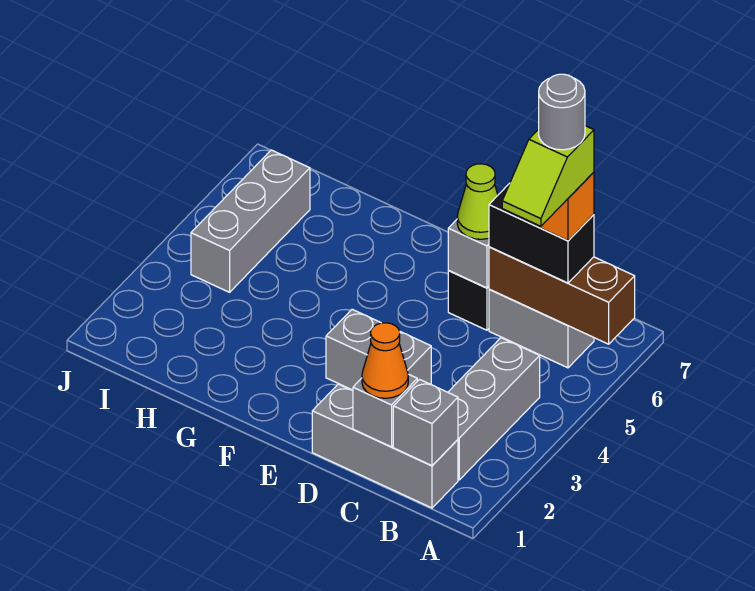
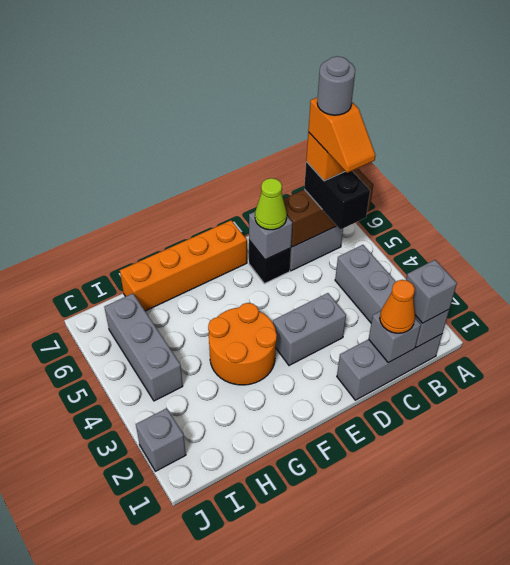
none -> grey brick B1 level 3
lime slope B5:B6 level 5 top 6 -> orange slope B5:B6 level 5 top 6
black brick B6:C6 level 3 -> black brick B5:B6 level 3
none -> orange brick E7:H7 level 1
none -> orange round brick F3:G4 level 1
none -> grey brick J2 level 1

